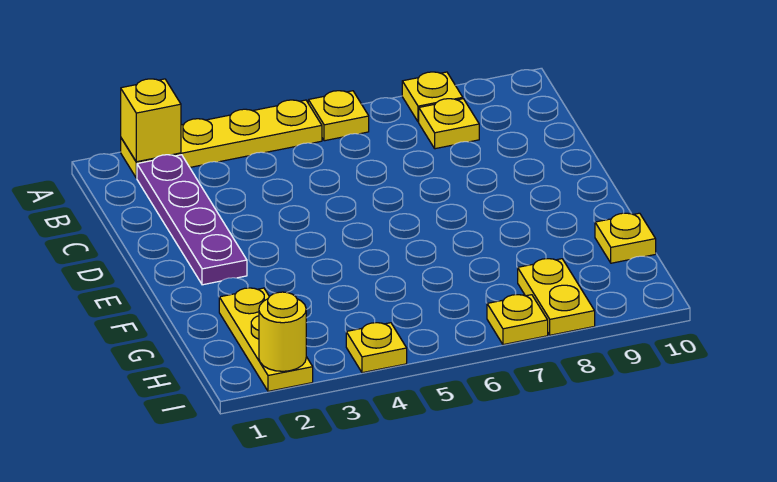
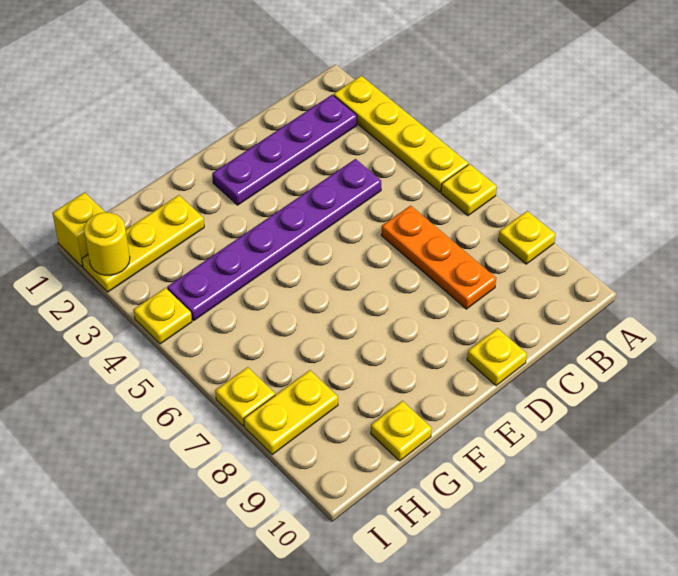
yellow brick A2 level 2 -> yellow brick I1 level 1
yellow plate B8 level 1 -> yellow plate D10 level 1
none -> purple plate C4:H4 level 1
none -> orange plate C6:C8 level 1

